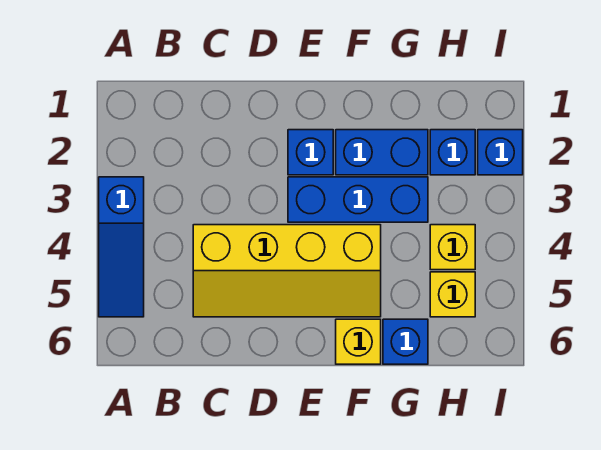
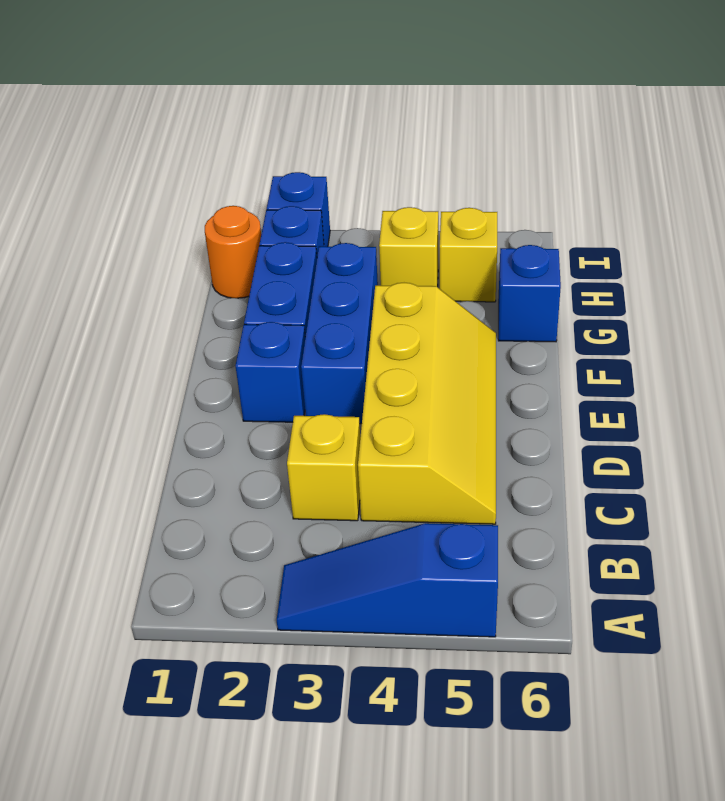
blue slope A3:A5 level 1 top 3 -> blue slope A3:A5 level 1 top 5
yellow brick F6 level 1 -> yellow brick C3 level 1
none -> orange round brick H1 level 1

